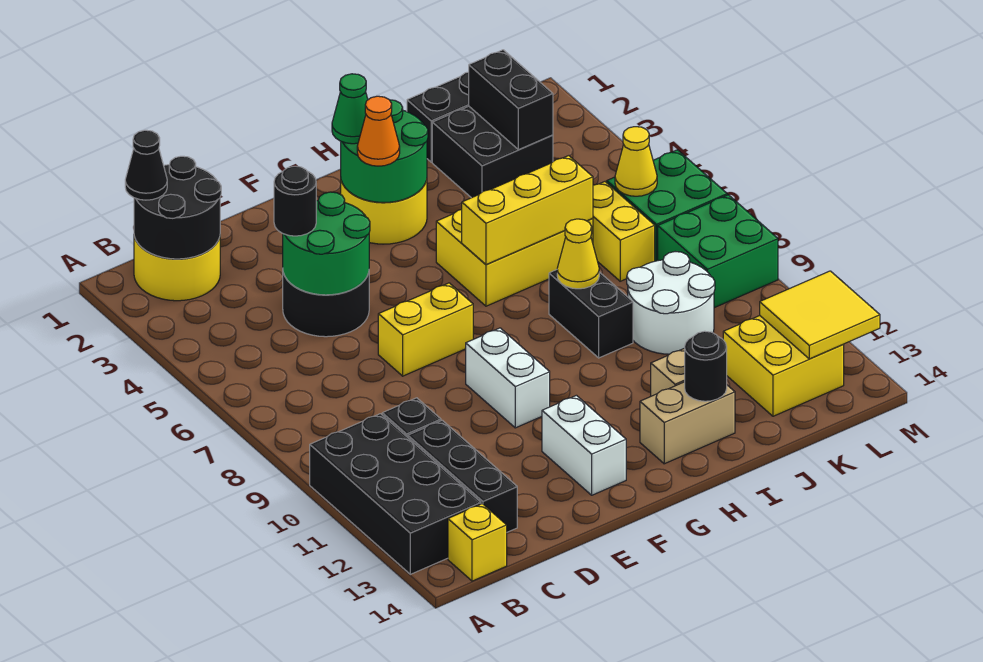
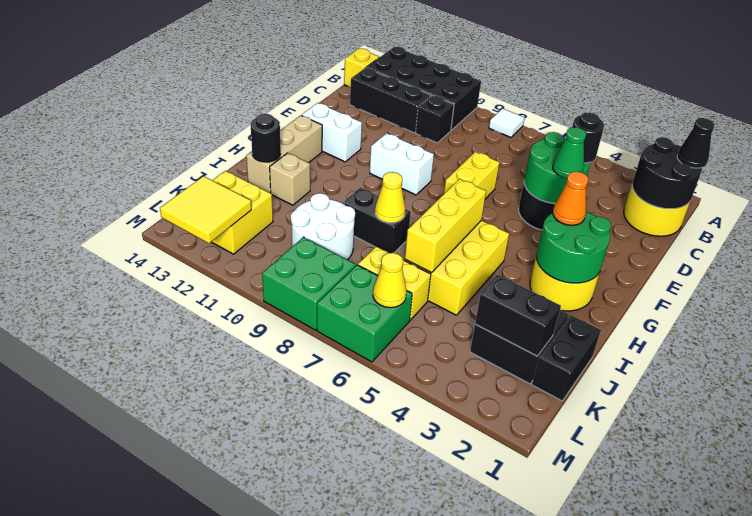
none -> white tile A8 level 1
green cone G2 level 3 -> green cone E4 level 3
tan brick H13:I13 level 1 -> tan brick G13:I13 level 1

